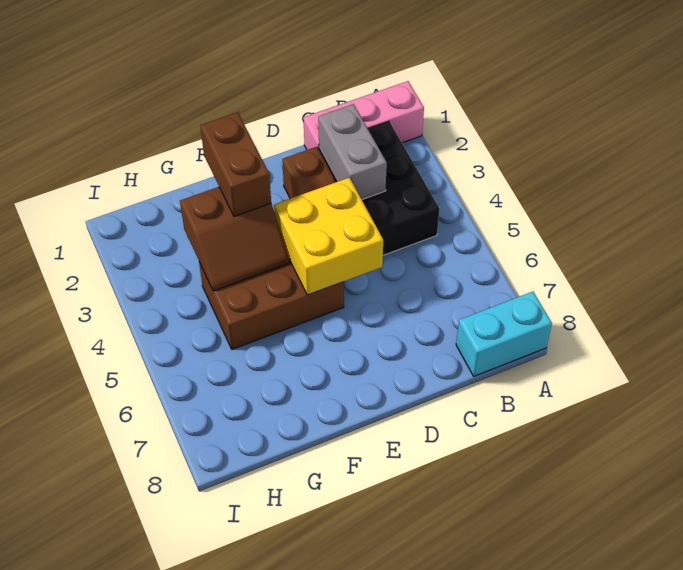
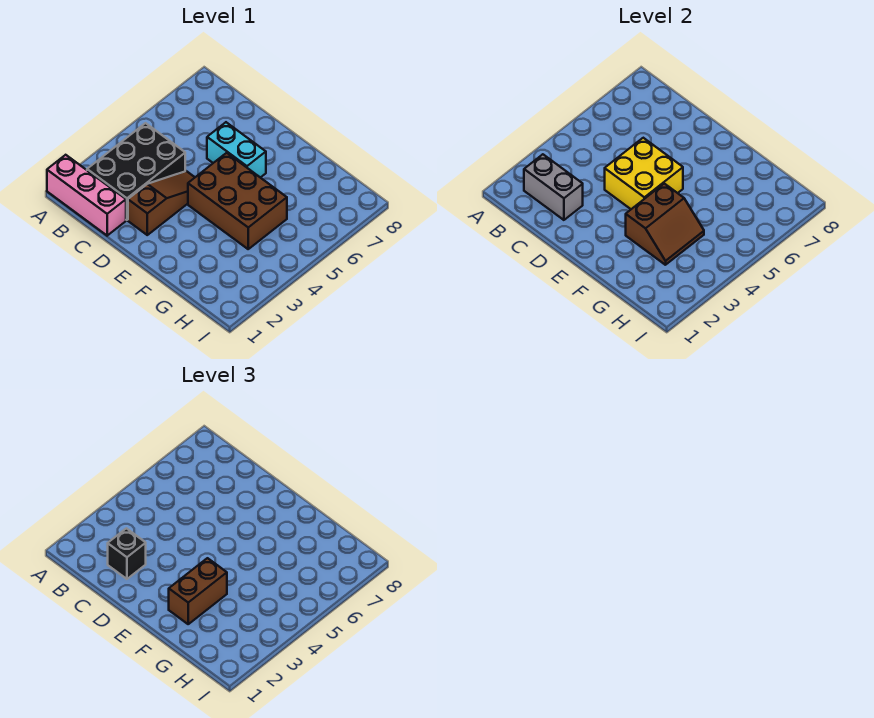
cyan brick A8:B8 level 1 -> cyan brick D6:E6 level 1
grey brick C2:C3 level 2 -> grey brick B2:C2 level 2
none -> black brick C2 level 3
brown slope F3:G4 level 2 top 3 -> brown slope F3:G4 level 2 top F

